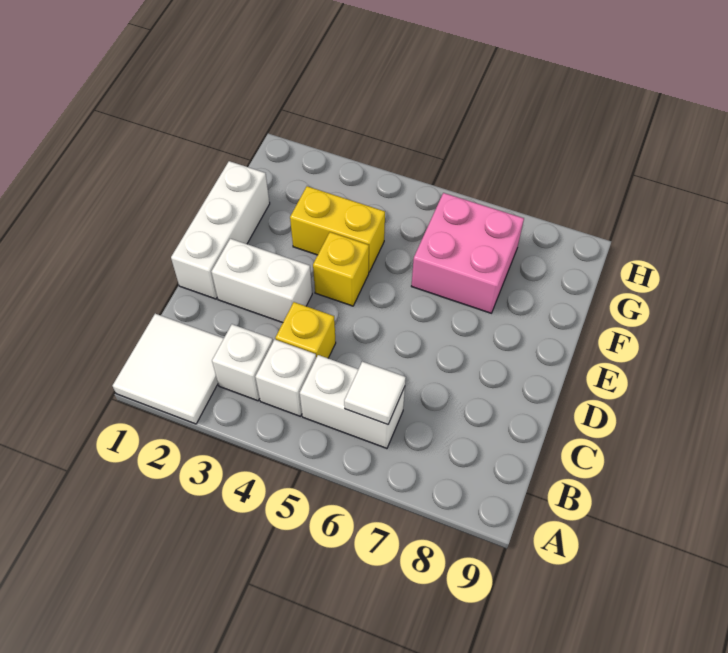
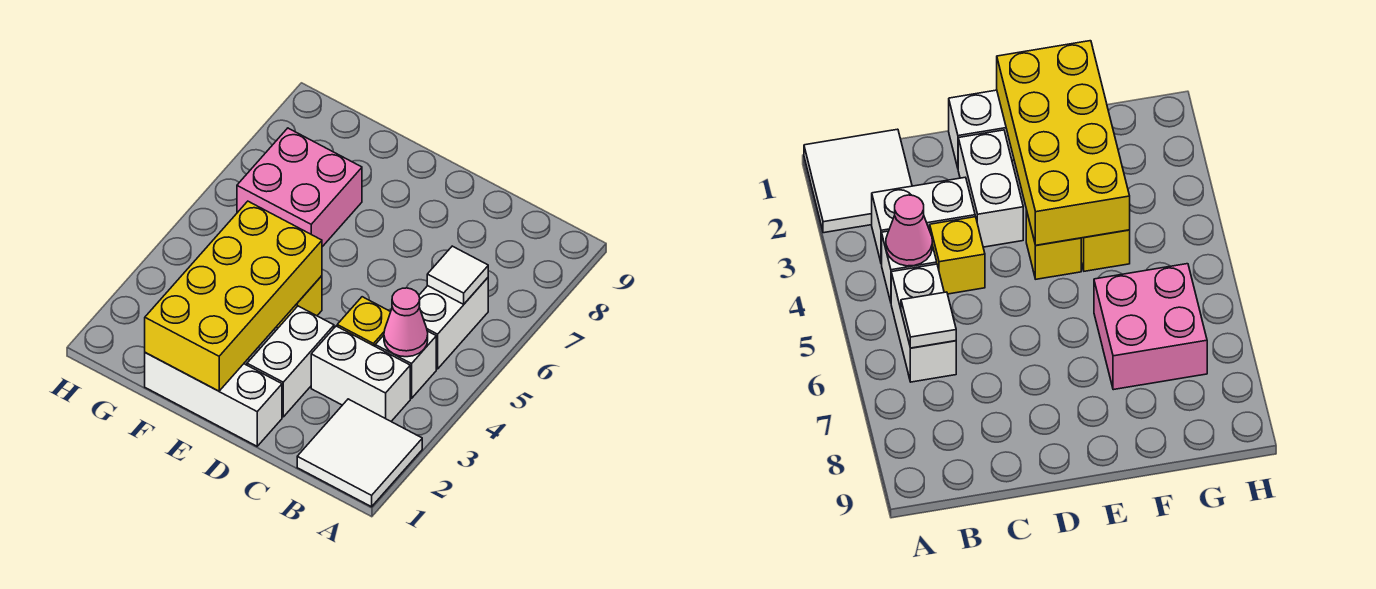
white brick B3 level 1 -> white brick B3:C3 level 1
none -> pink cone B4 level 2
none -> yellow brick E1:F4 level 2

